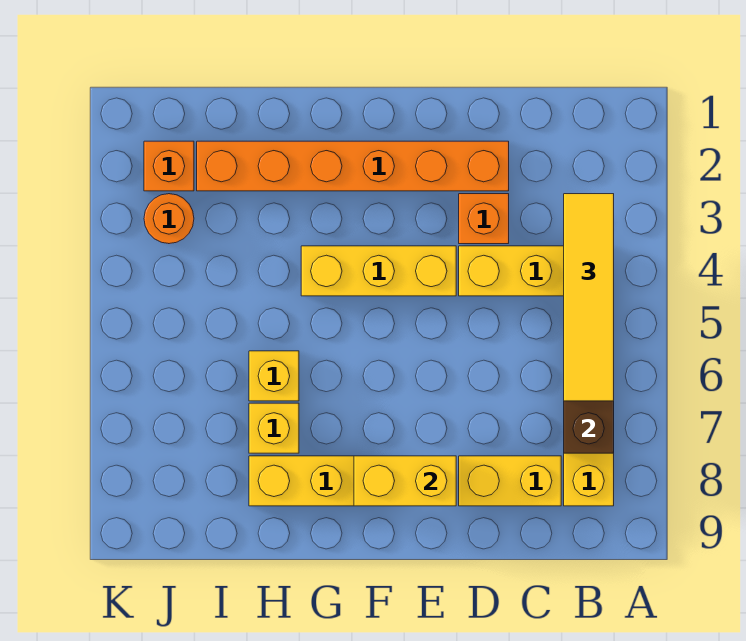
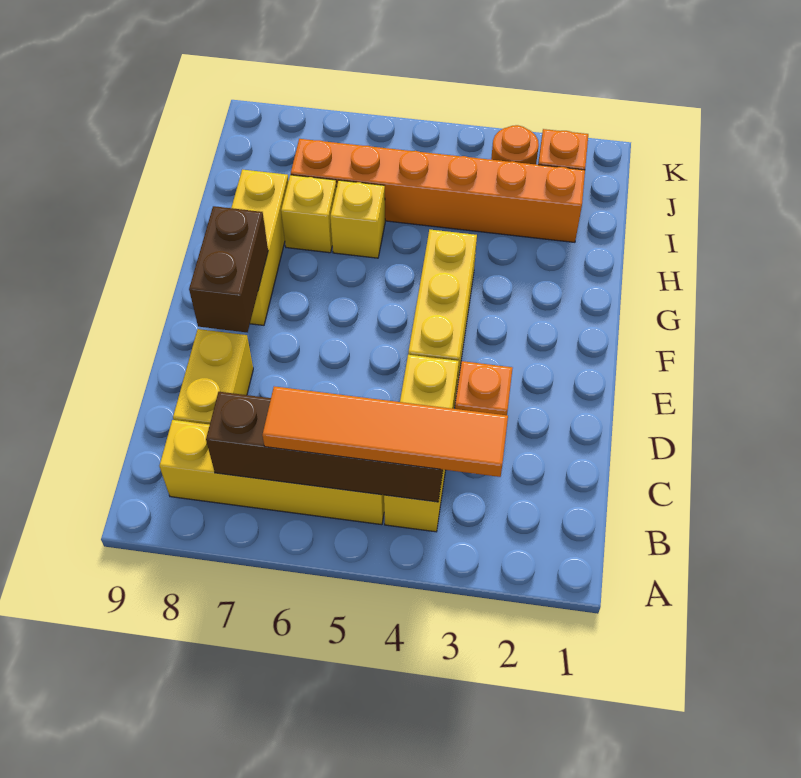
yellow tile B3:B6 level 3 -> orange tile B3:B6 level 3
orange brick D2:I2 level 1 -> orange brick I2:I7 level 1
yellow brick E8:F8 level 2 -> brown brick E8:F8 level 2

